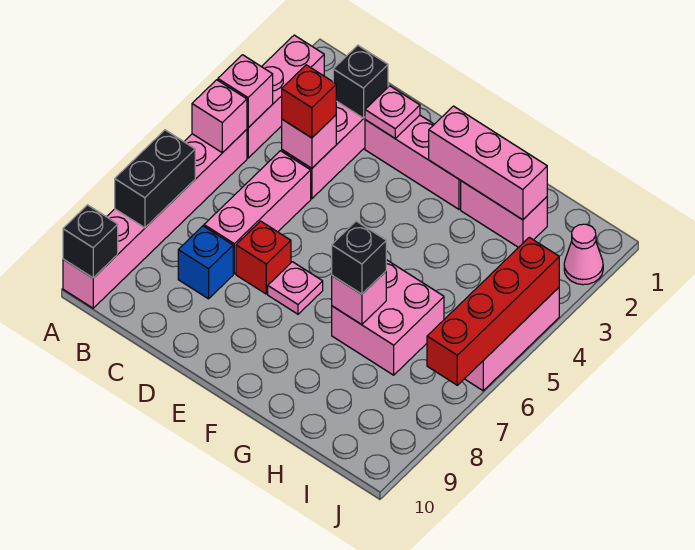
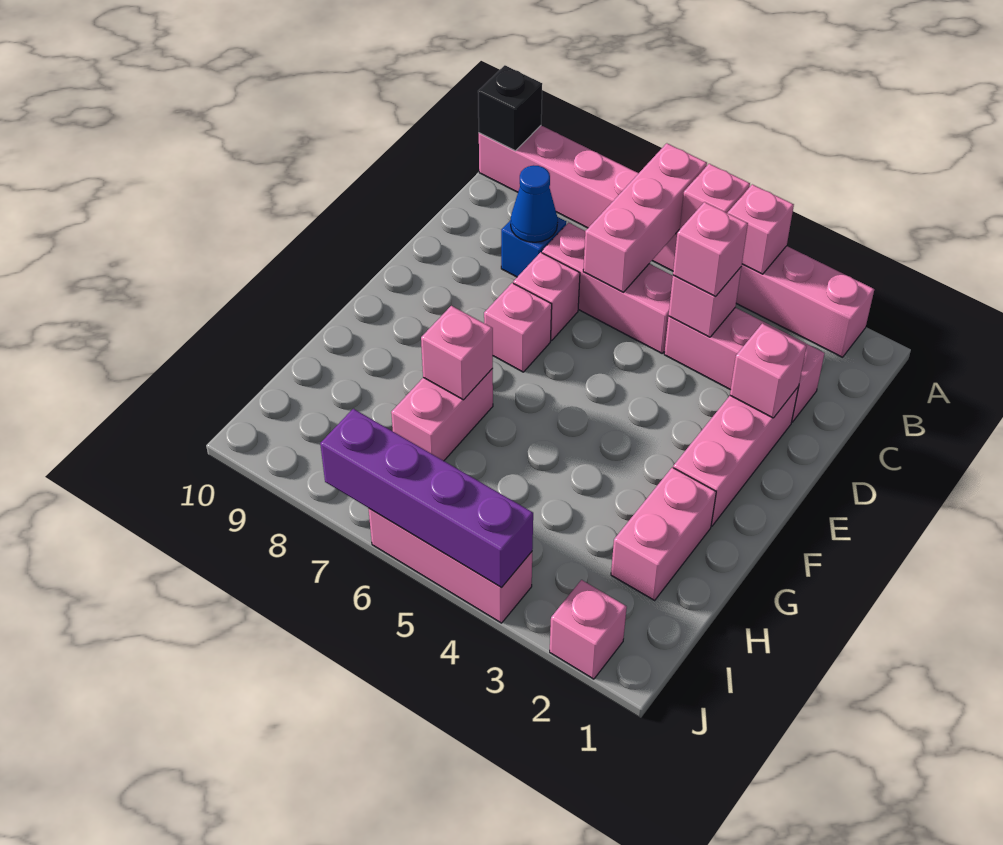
black brick A7:A8 level 2 -> none
black brick C2 level 2 -> none
red brick C4 level 3 -> pink brick C4 level 3
none -> blue cone C8 level 2
pink plate D2 level 2 -> pink brick D2 level 2
red brick D7 level 1 -> pink brick D7 level 1
pink plate E7 level 1 -> pink brick E7 level 1
pink brick F2:H2 level 2 -> pink brick A6:C6 level 2
pink brick G6:H7 level 1 -> pink brick G7:H7 level 1
black brick G7 level 3 -> none
pink cone J2 level 1 -> pink brick J2 level 1
red brick J4:J7 level 2 -> purple brick J4:J7 level 2

